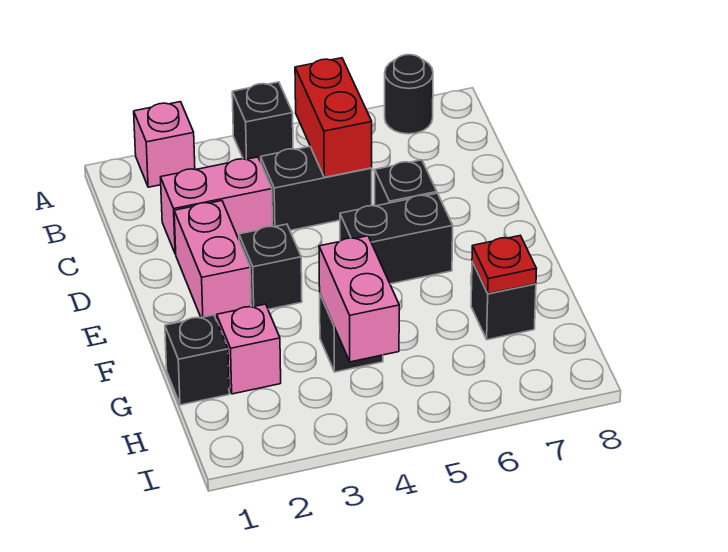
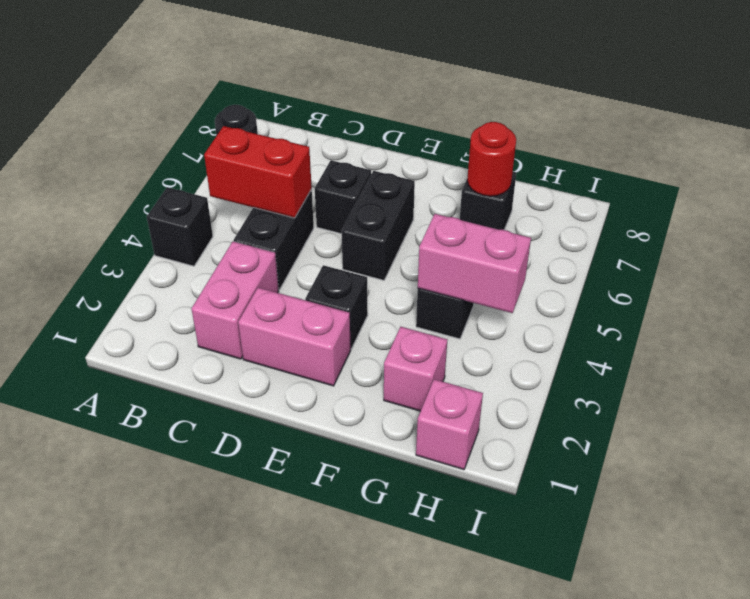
pink brick A2 level 1 -> pink brick H1 level 1
black brick G1 level 1 -> none
red plate G7 level 2 -> red round brick G7 level 2

